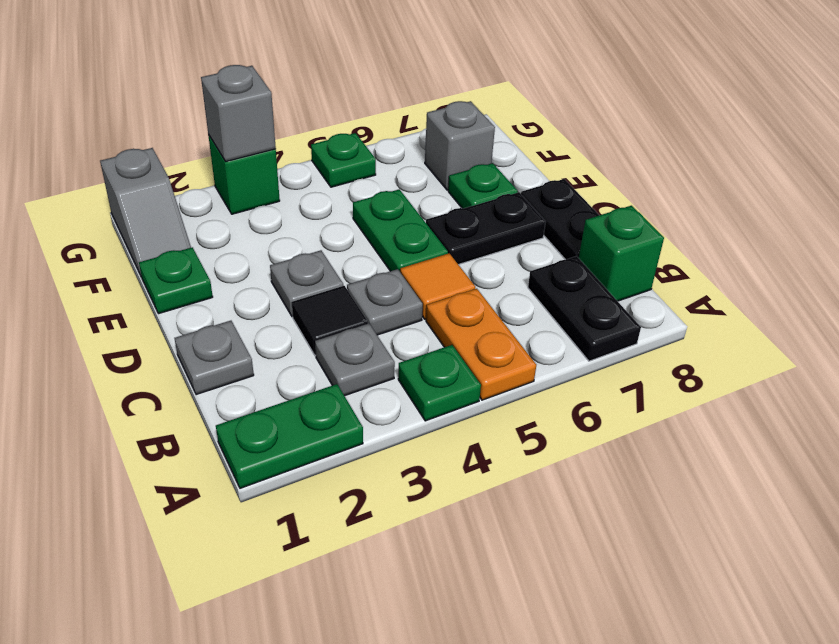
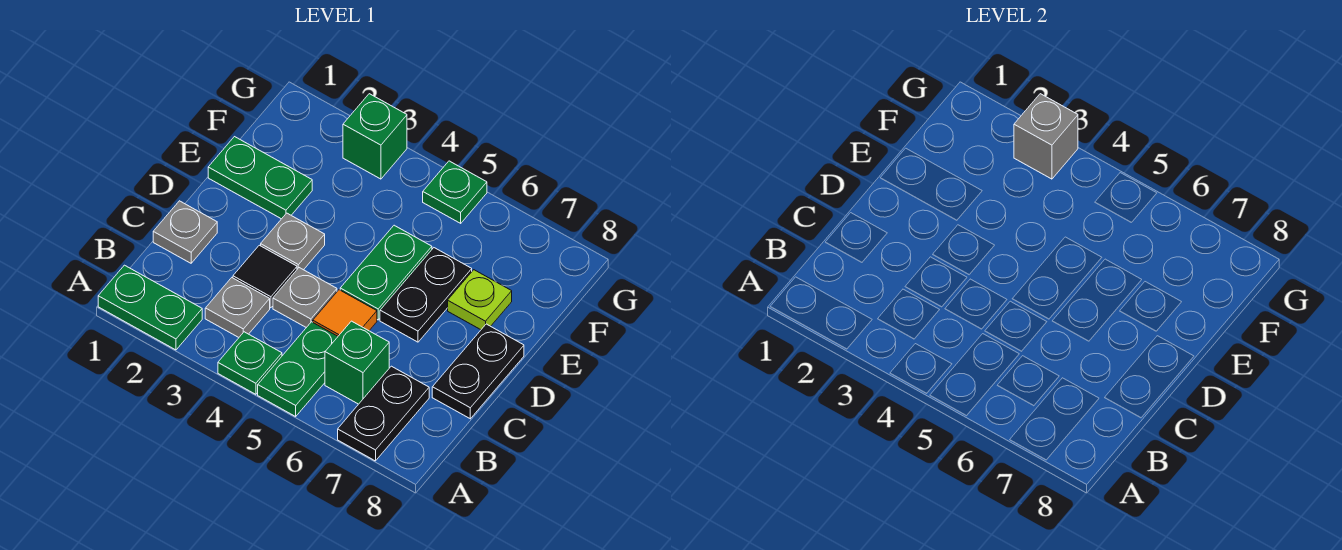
orange plate A5:B5 level 1 -> green plate A5:B5 level 1
green brick B8 level 1 -> green brick B6 level 1
black plate D6:D7 level 1 -> black plate D6:E6 level 1
green plate E1 level 1 -> green plate E1:E2 level 1
green plate E7 level 1 -> lime plate E7 level 1
grey slope F1:G1 level 1 top G -> none
grey brick F7 level 1 -> none

